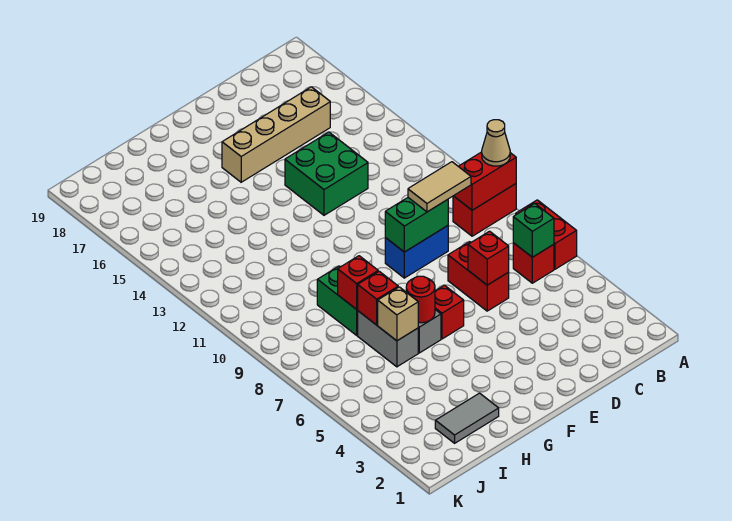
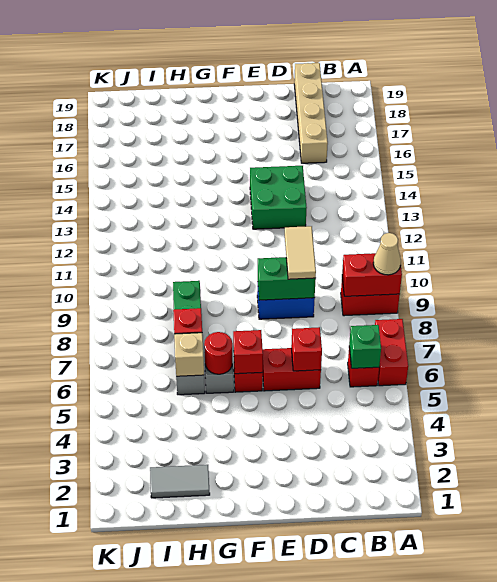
tan tile C9:D9 level 3 -> tan tile D9:D10 level 3
tan brick C16:F16 level 1 -> tan brick C16:C19 level 1
red brick D6:D7 level 1 -> red brick D6:E6 level 1
red brick H8 level 2 -> red brick F6 level 2

